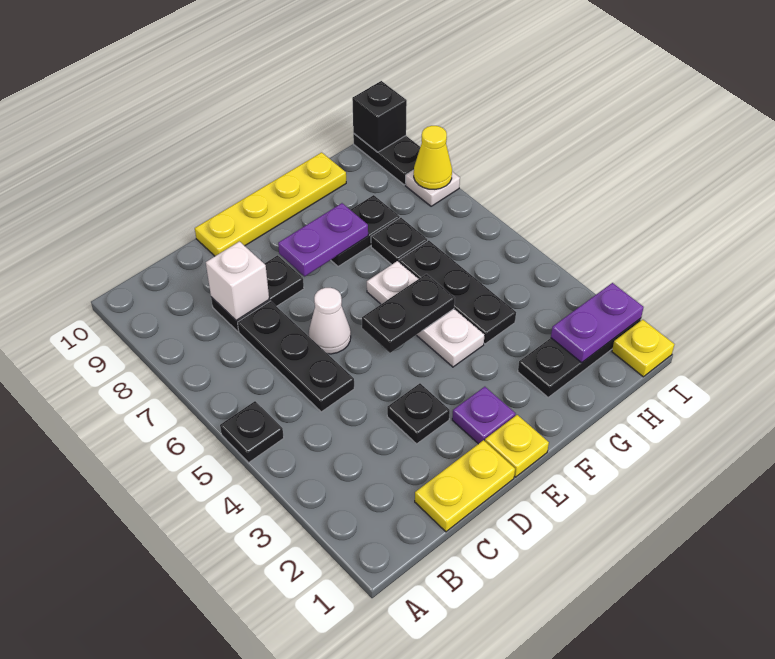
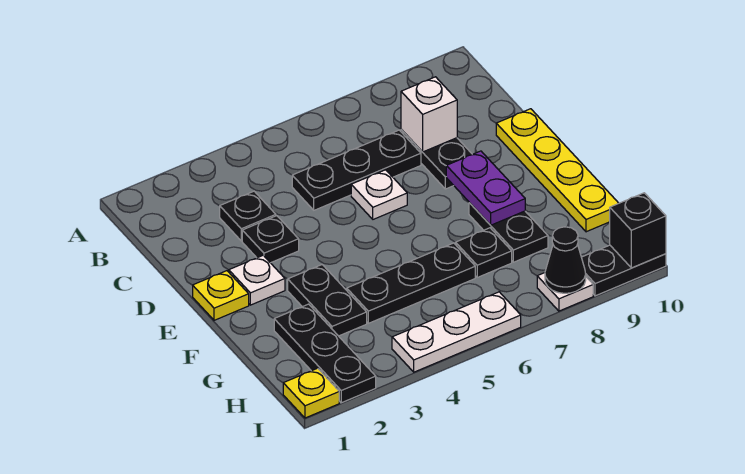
black plate A5 level 1 -> black plate C3 level 1
yellow plate C1:D1 level 1 -> none
white cone D6 level 1 -> white plate D6 level 1
purple plate E2 level 1 -> white plate E2 level 1
black plate E5:F5 level 2 -> black plate F3:G3 level 1
white plate F4:F6 level 1 -> white plate I4:I6 level 1
purple plate H2:I2 level 2 -> none
yellow cone I8 level 2 -> black cone I8 level 2

